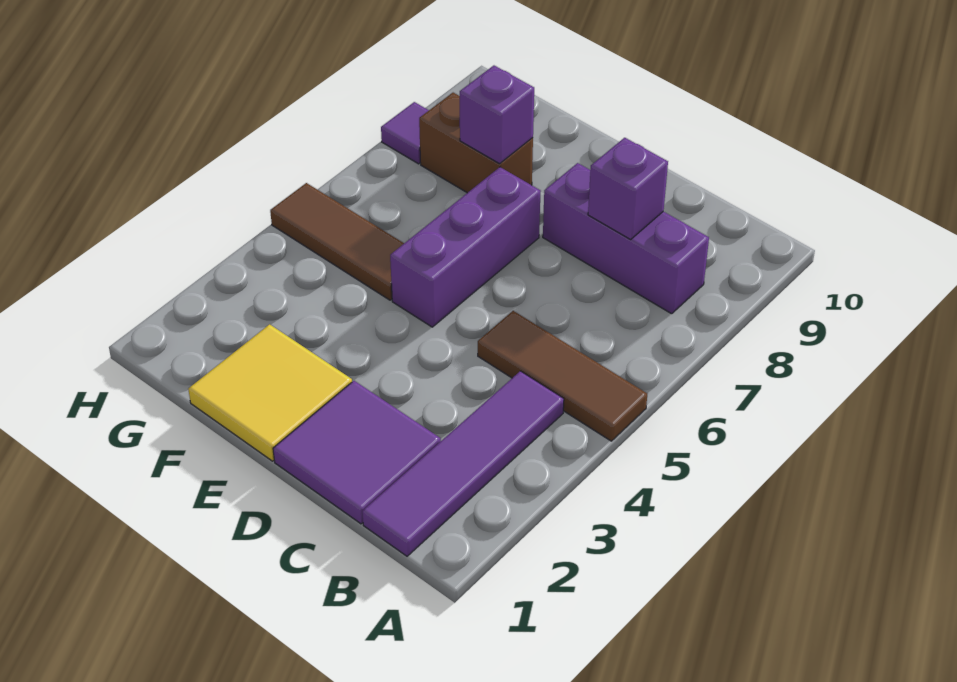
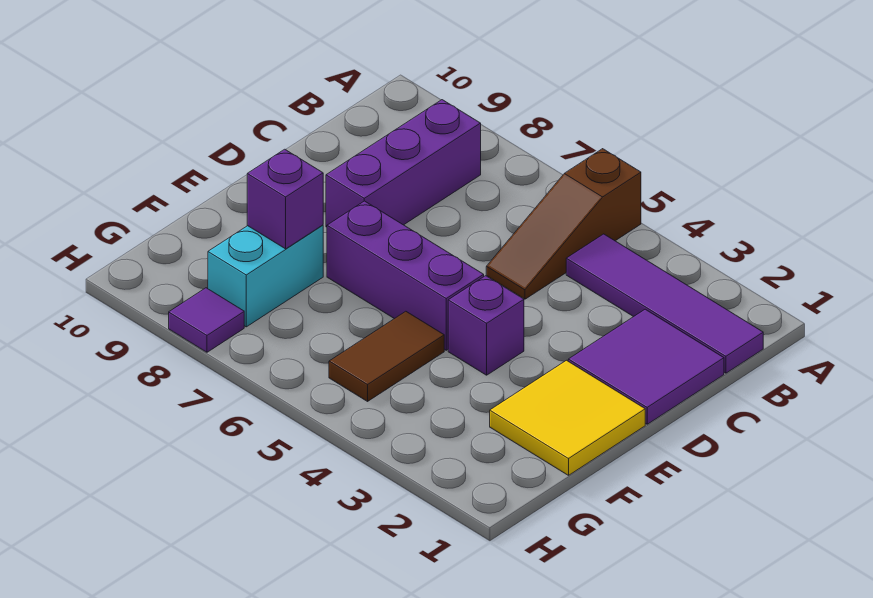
brown tile A5:C5 level 1 -> brown slope A5:C5 level 1 top A
purple brick C8 level 2 -> purple brick E4 level 1
brown tile F5:H5 level 1 -> brown tile F5:G5 level 1
brown brick F8:G8 level 1 -> cyan brick F8:G8 level 1

